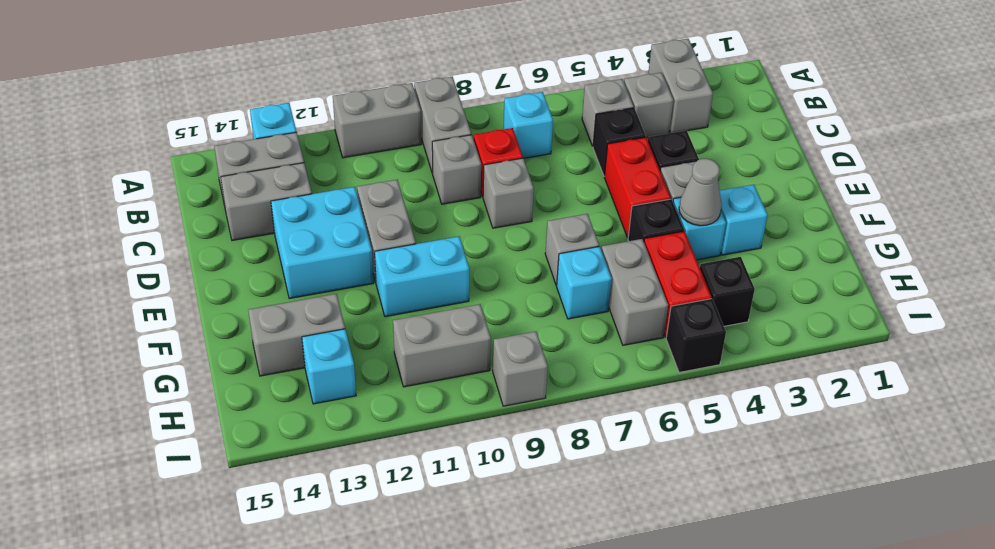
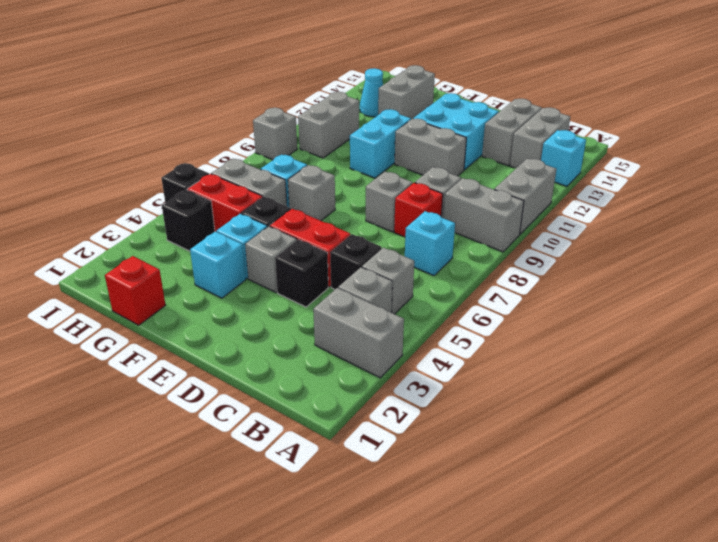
grey cone F4 level 2 -> none
none -> red brick G1 level 1
cyan brick H13 level 1 -> cyan cone H13 level 1

